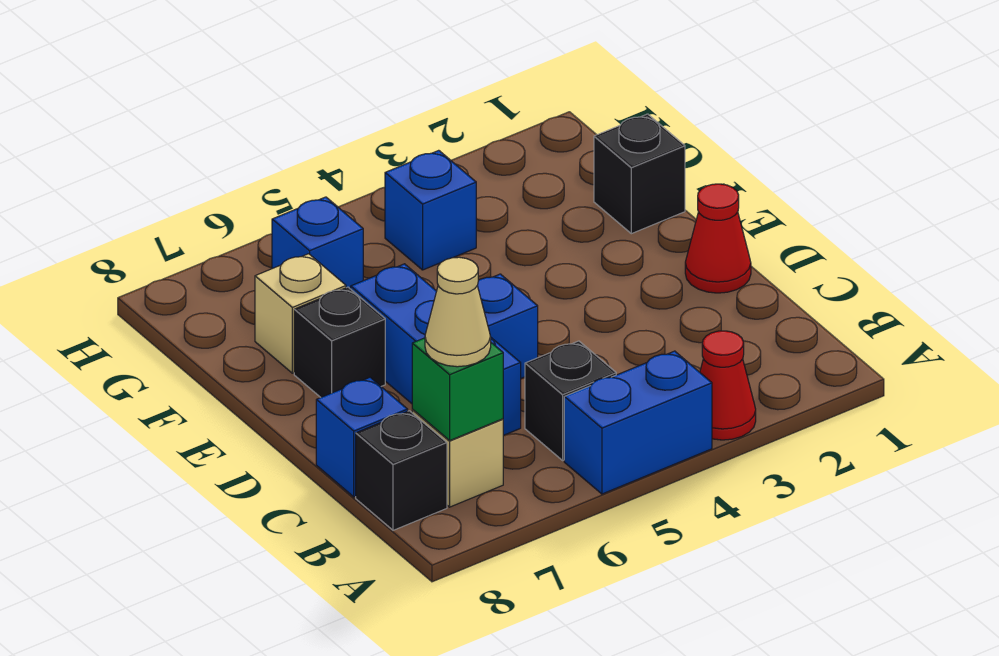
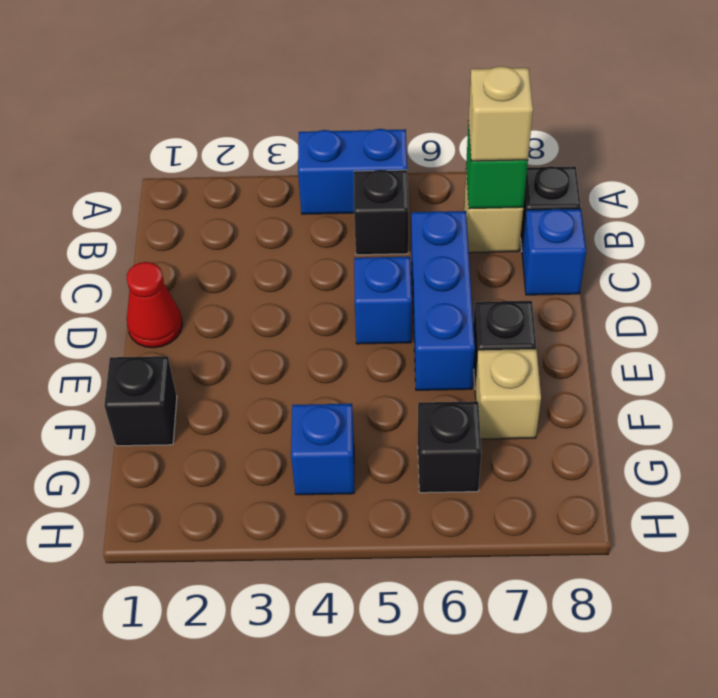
red cone A3 level 1 -> none
tan cone B7 level 3 -> tan brick B7 level 3
blue brick G6 level 1 -> black brick G6 level 1

